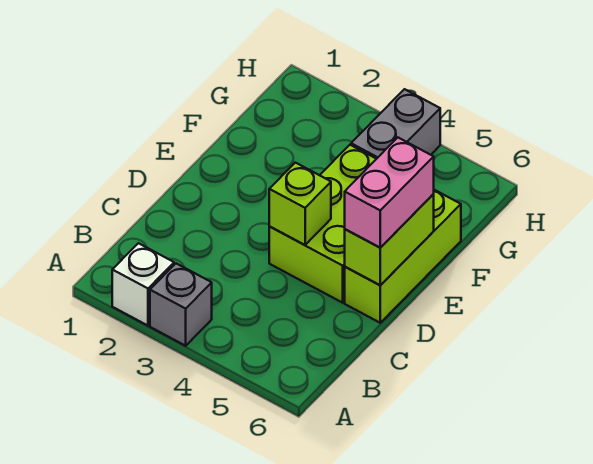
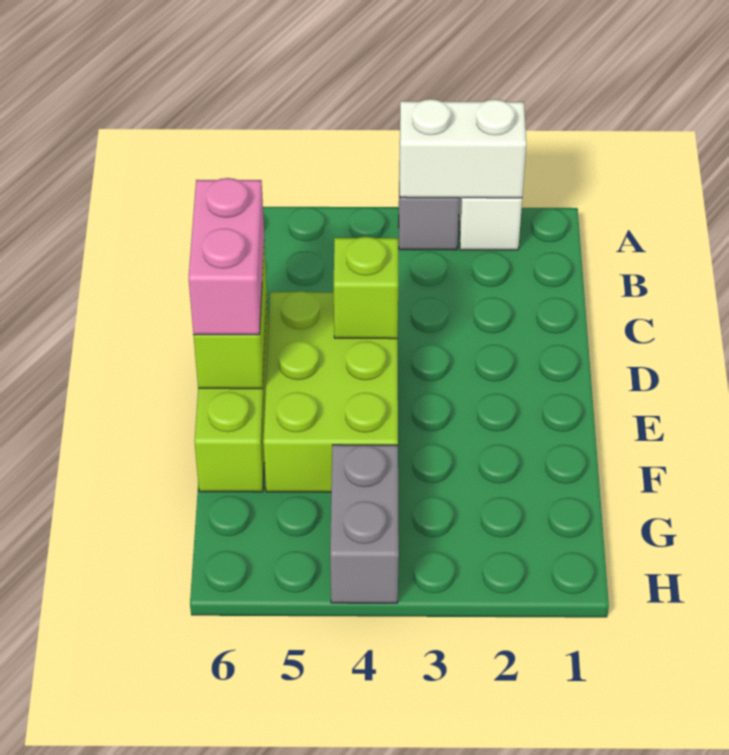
none -> white brick A2:A3 level 2

